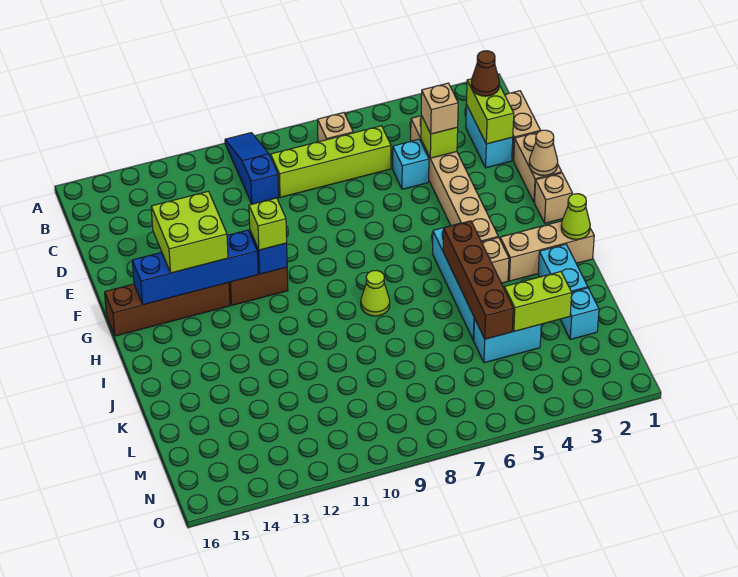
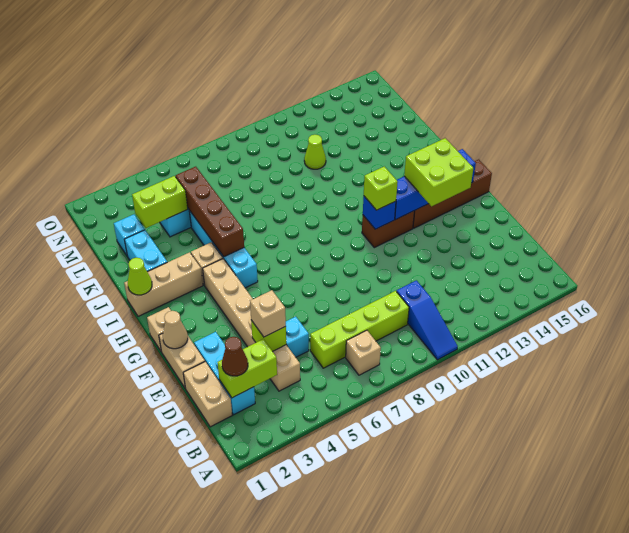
cyan brick C2:D2 level 1 -> cyan brick C2:E2 level 1
lime brick C2:D2 level 2 -> lime brick C2:C3 level 2
lime cone I8 level 1 -> lime cone L11 level 1

